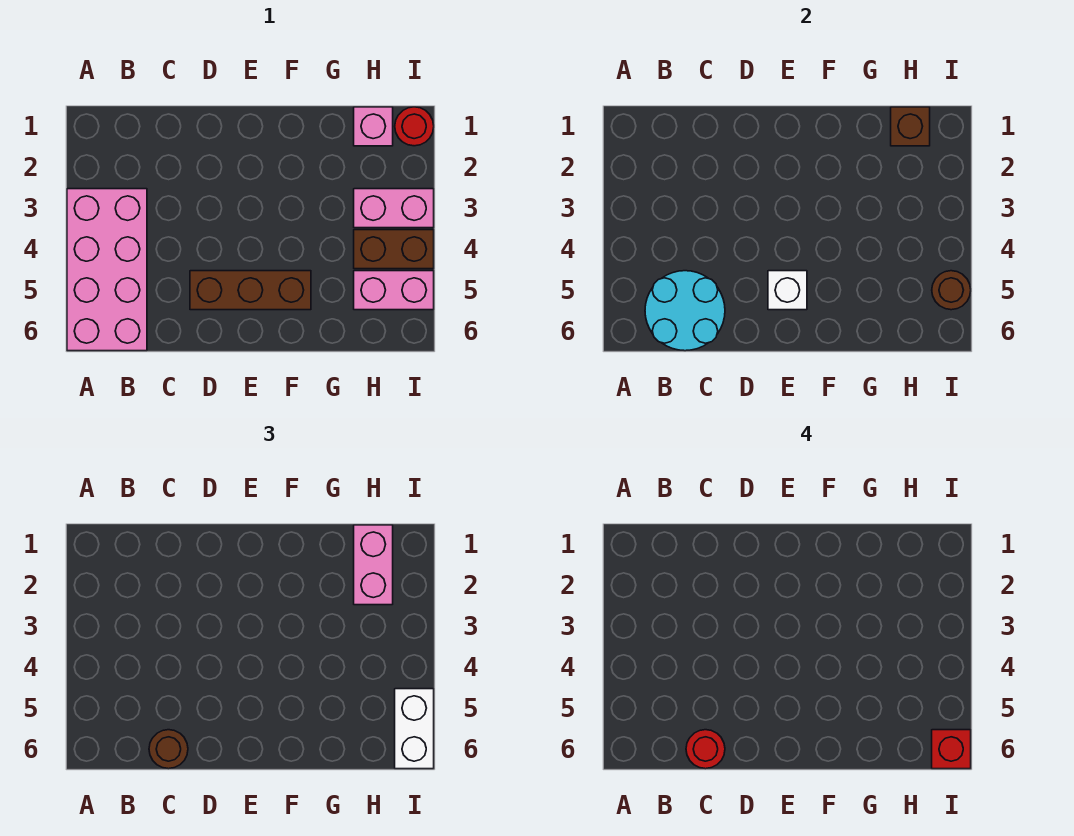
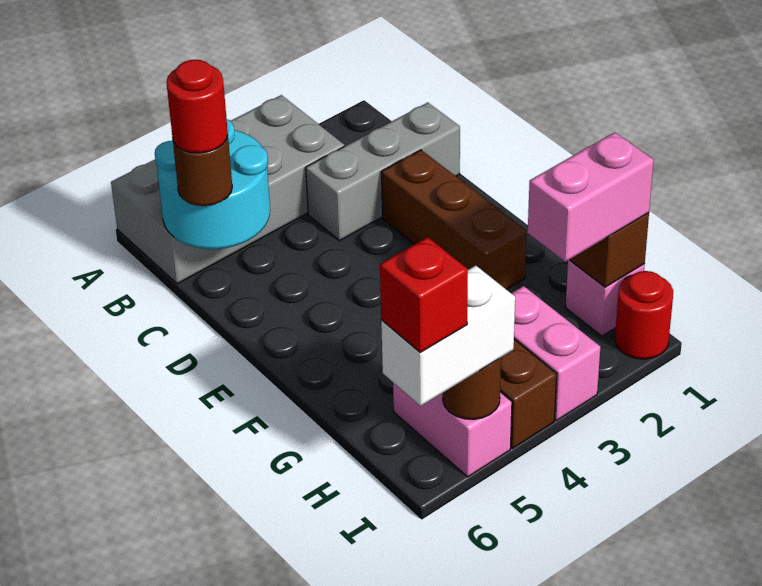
pink brick A3:B6 level 1 -> grey brick A3:B6 level 1
none -> grey brick C1:C3 level 1
brown brick D5:F5 level 1 -> brown brick D2:F2 level 1
white brick E5 level 2 -> none

